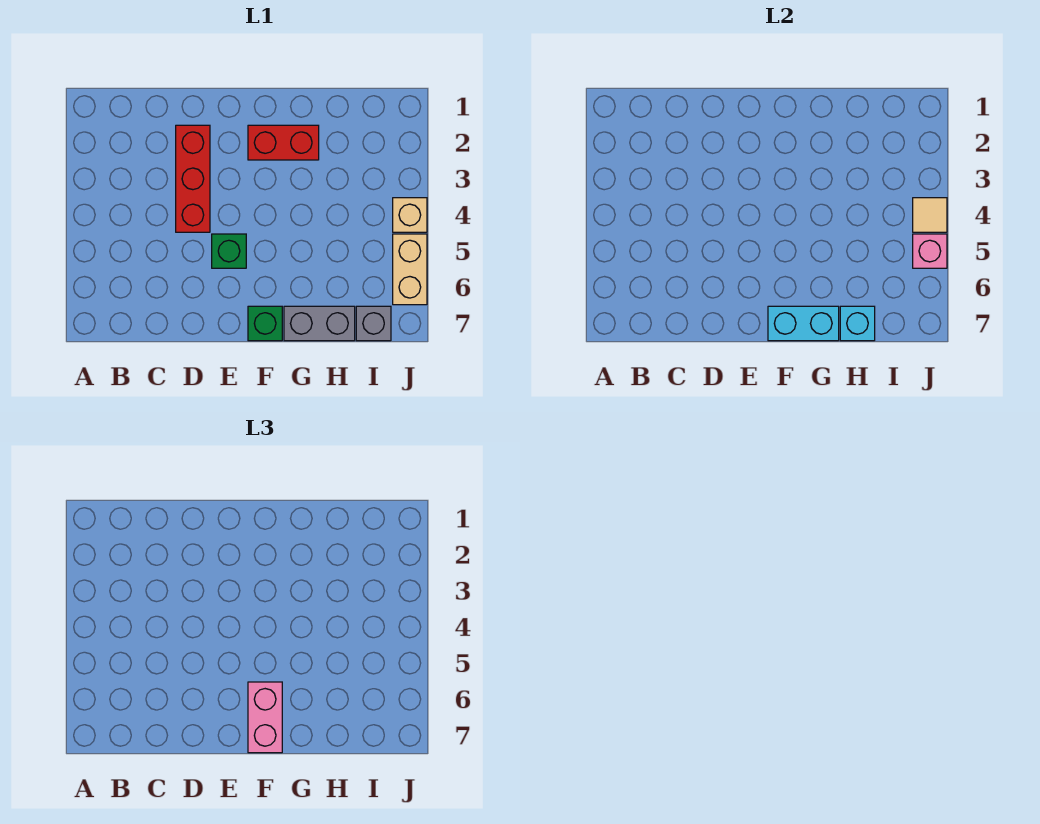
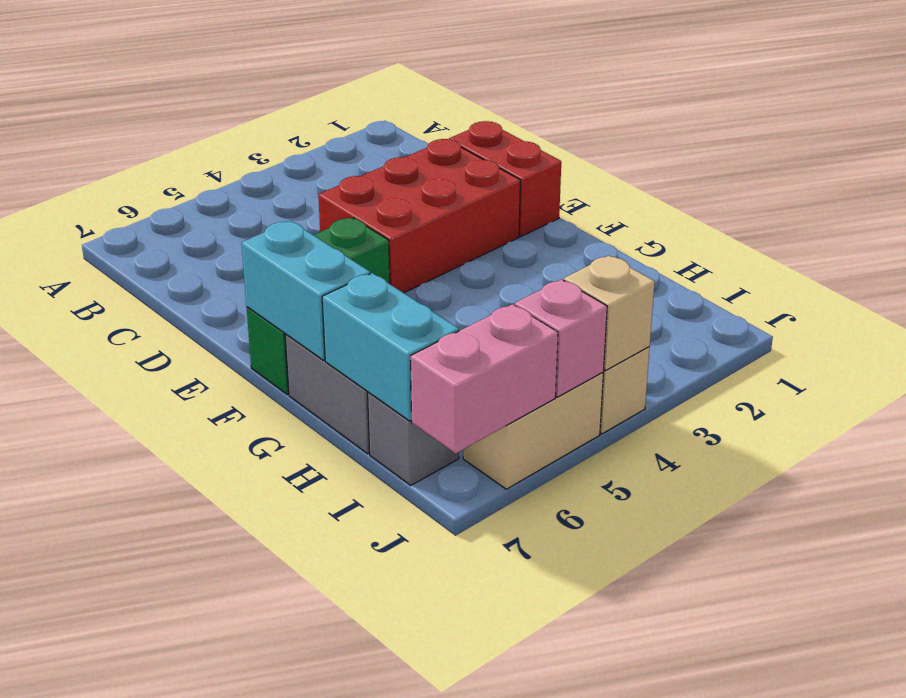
red brick D2:D4 level 1 -> red brick D2:E4 level 1
red brick F2:G2 level 1 -> red brick D1:E1 level 1
pink brick F6:F7 level 3 -> pink brick J6:J7 level 2
cyan brick H7 level 2 -> cyan brick H7:I7 level 2
tan tile J4 level 2 -> tan brick J4 level 2

